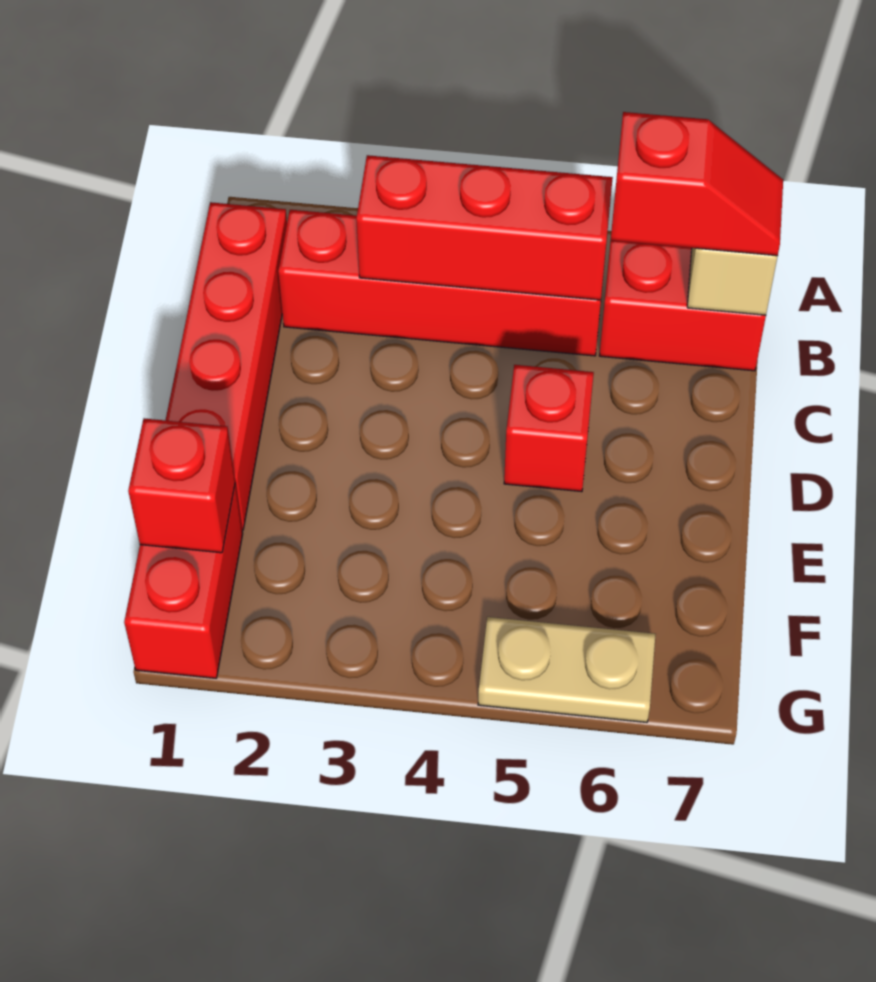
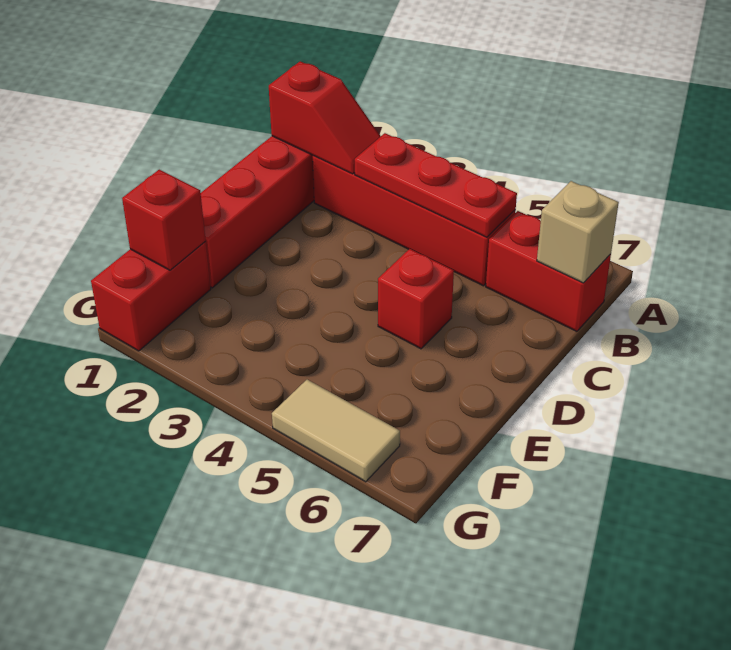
red brick B3:B5 level 2 -> red plate B3:B5 level 2
red slope B6:B7 level 3 top 6 -> red slope B1:B2 level 2 top 1
tan plate G5:G6 level 1 -> tan tile G5:G6 level 1

